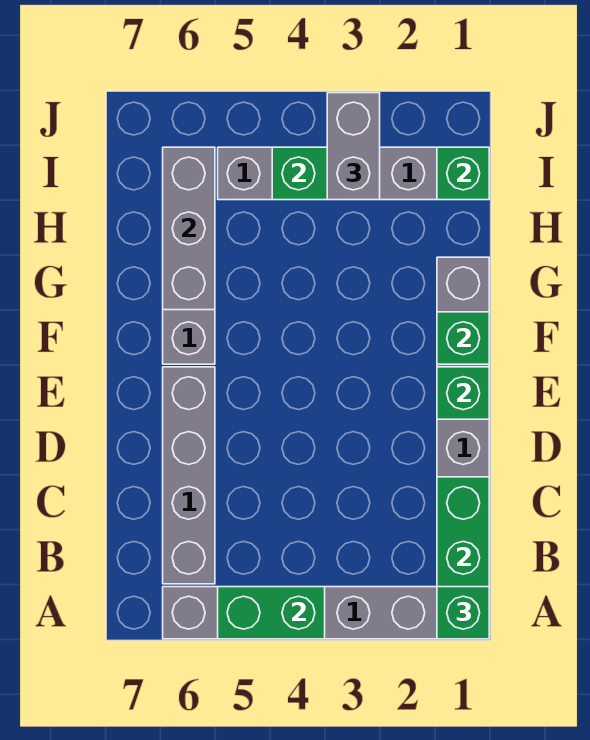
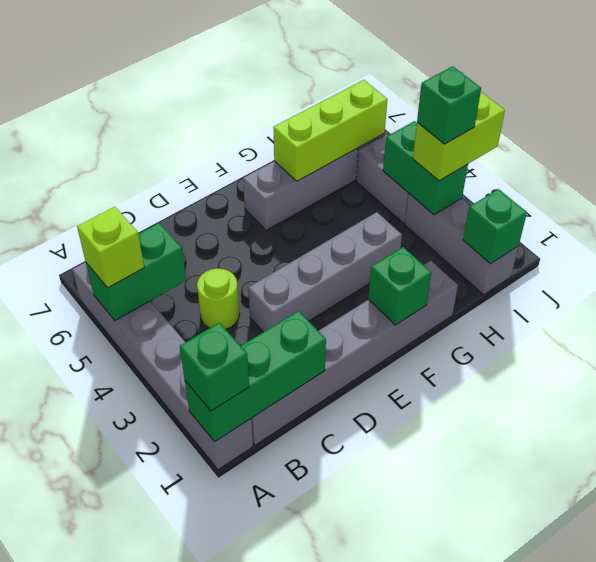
green brick A4:A5 level 2 -> green brick A5:B5 level 2
none -> lime brick A5 level 3
grey brick B6:E6 level 1 -> grey brick D3:G3 level 1
none -> lime round brick C4 level 1
green brick E1 level 2 -> green brick I3 level 4
grey brick G6:I6 level 2 -> lime brick G6:I6 level 2
grey brick I3:J3 level 3 -> lime brick I3:J3 level 3

